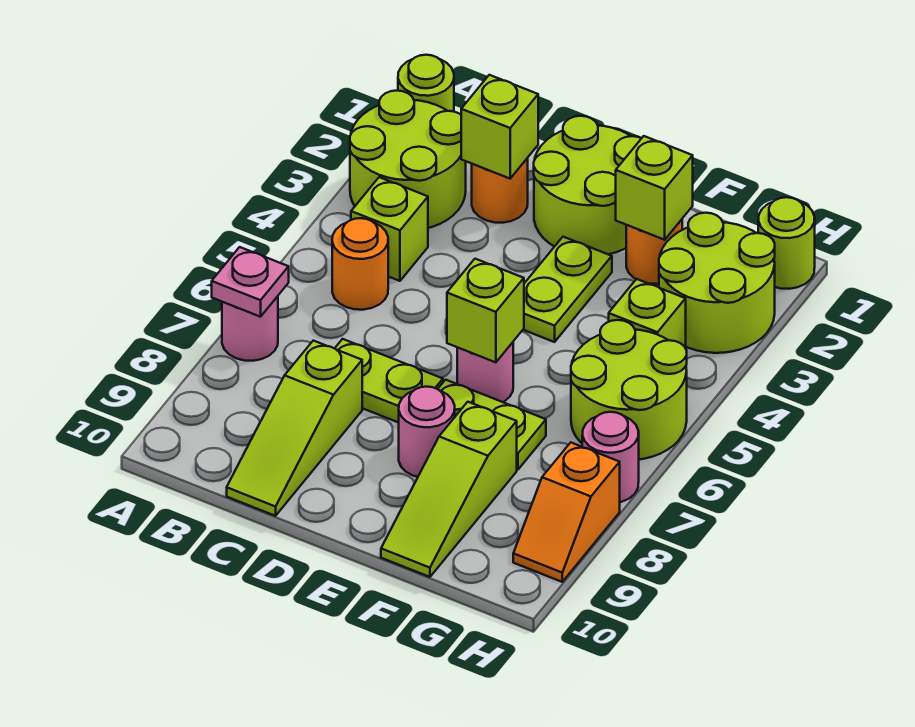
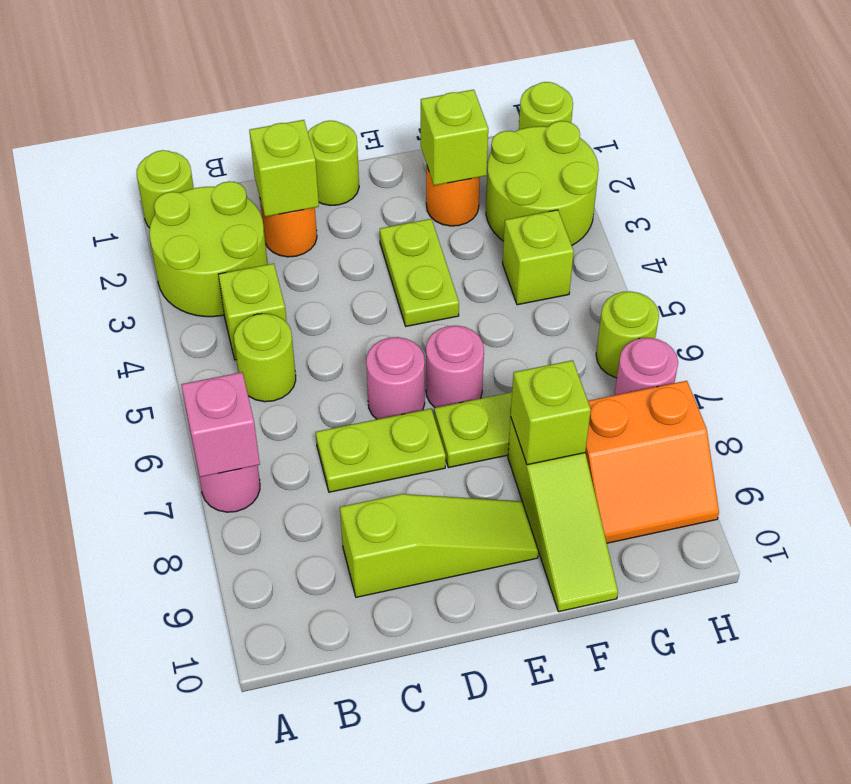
pink plate A7 level 2 -> pink brick A7 level 2
orange round brick B5 level 1 -> lime round brick B5 level 1
lime slope C8:C10 level 1 top 8 -> lime slope C9:E9 level 1 top C
lime round brick D1:E2 level 1 -> lime round brick D1 level 1
lime brick E6 level 2 -> lime brick F8 level 2
pink round brick E8 level 1 -> pink round brick D6 level 1
lime round brick G5:H6 level 1 -> lime round brick H6 level 1
orange slope H8:H9 level 1 top 8 -> orange slope G8:H9 level 1 top 8

